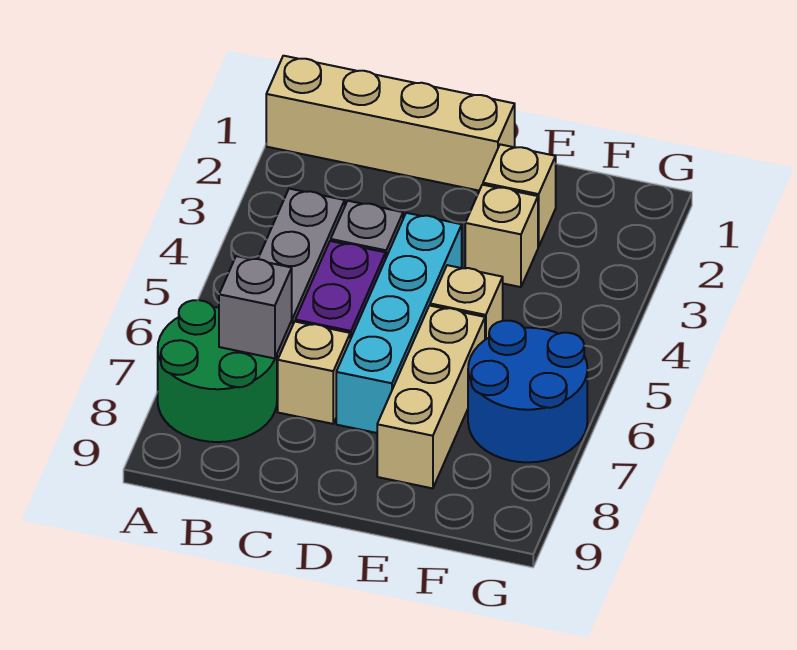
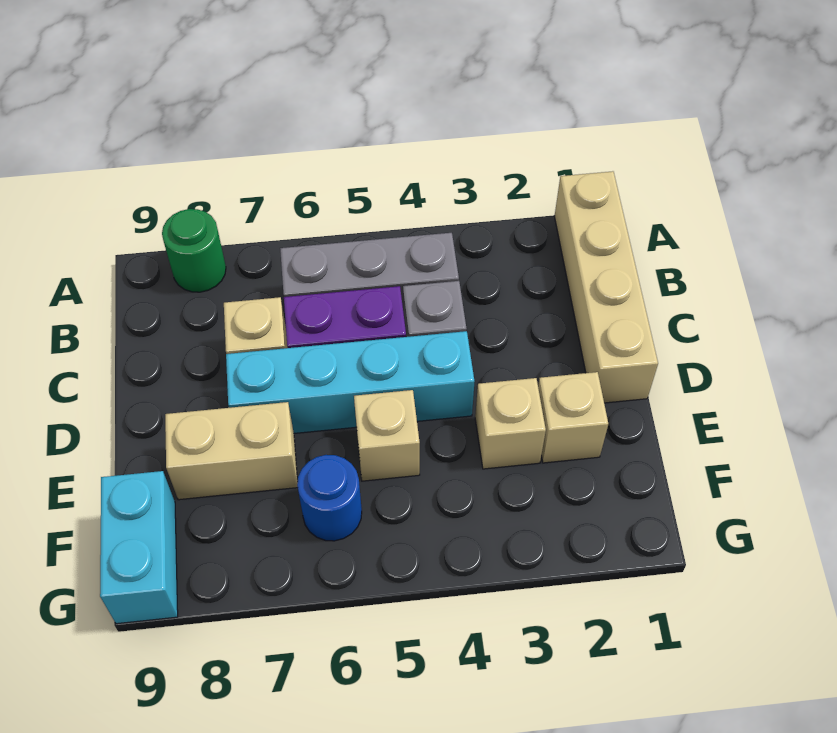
green round brick A7:B8 level 1 -> green round brick A8 level 1
grey brick B7 level 2 -> none
tan brick E6:E8 level 1 -> tan brick E7:E8 level 1
blue round brick F6:G7 level 1 -> blue round brick F6 level 1
none -> cyan brick F9:G9 level 1

